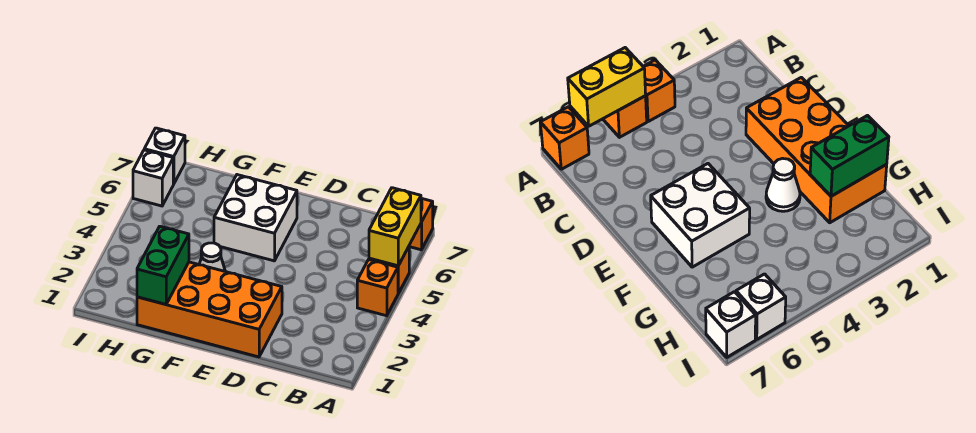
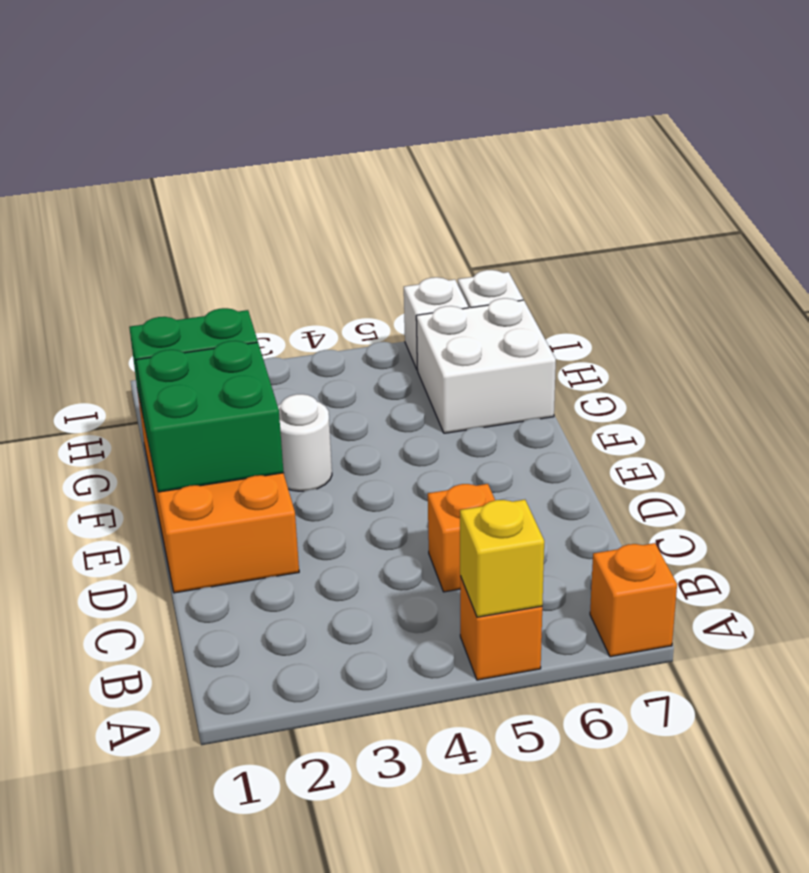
orange brick A4 level 1 -> orange brick C5 level 1
yellow brick A5:A6 level 2 -> yellow brick A5 level 2
none -> green brick E1:F2 level 2
white brick E5:F6 level 1 -> white brick G6:H7 level 1
white cone F3 level 1 -> white round brick F3 level 1

